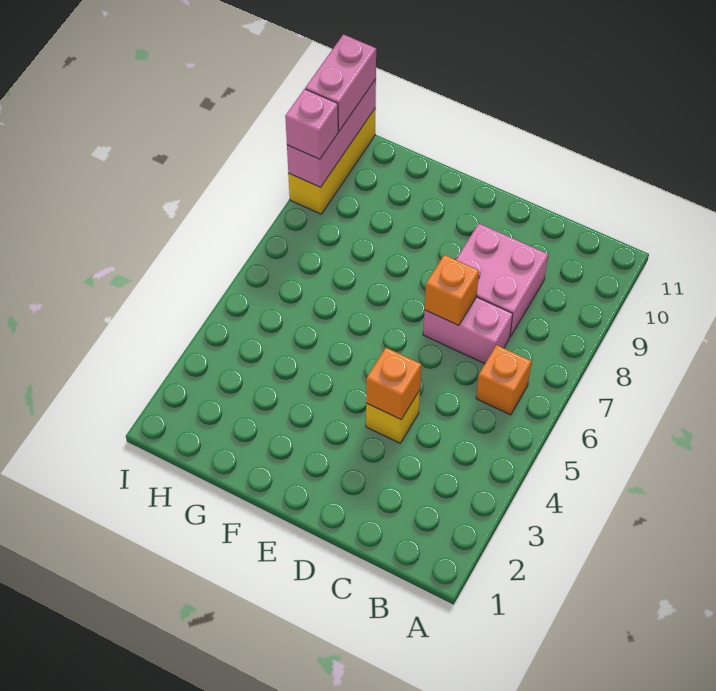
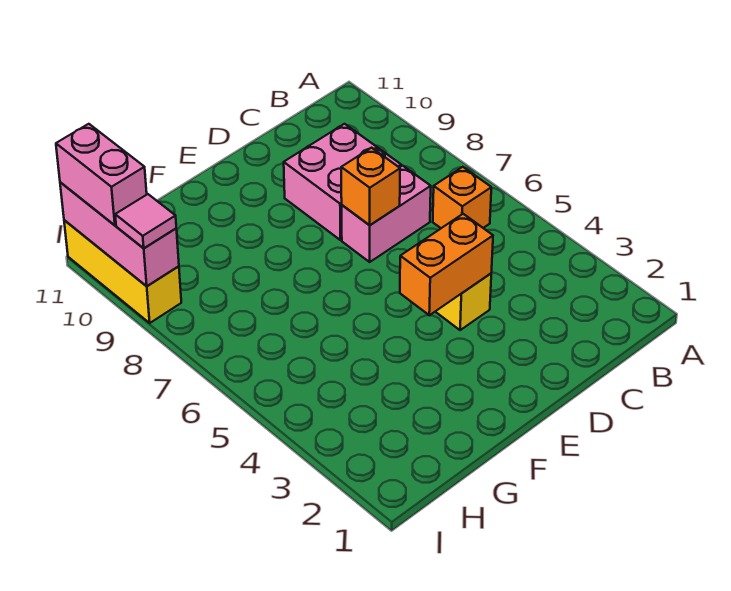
orange brick D4 level 2 -> orange brick D4:E4 level 2
pink brick I9 level 3 -> pink tile I9 level 3

